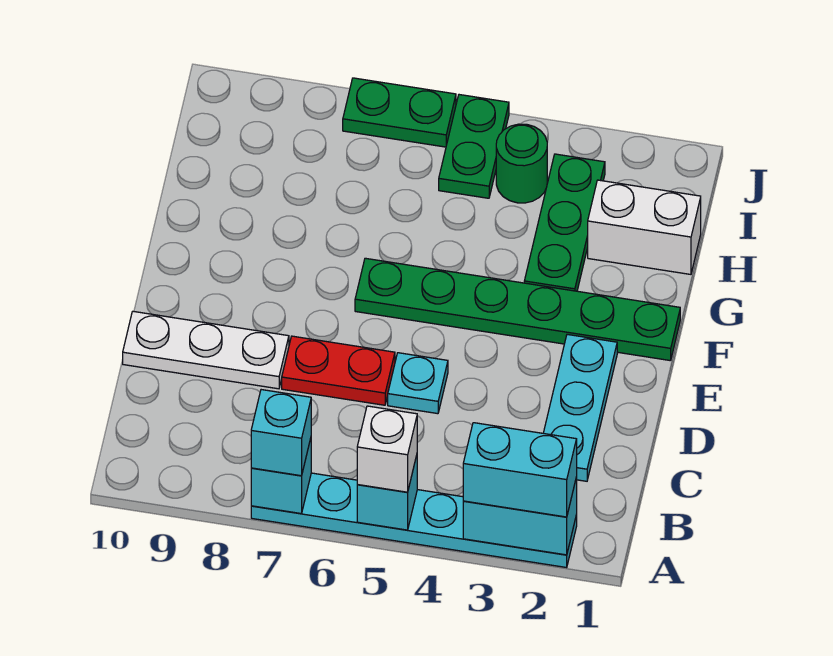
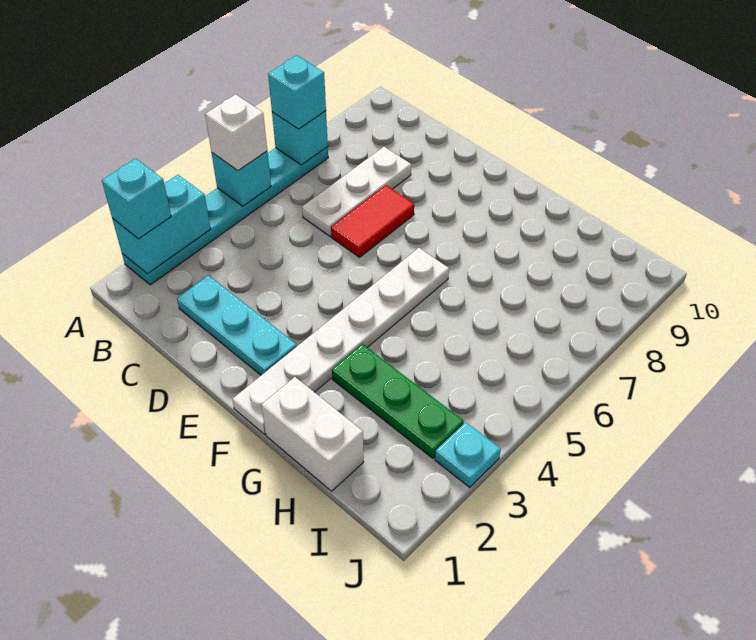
cyan brick A2:A3 level 3 -> cyan brick A2 level 3
cyan plate D5 level 1 -> cyan plate J3 level 1
red plate D6:D7 level 1 -> red tile D6:D7 level 1
white plate D8:D10 level 1 -> white plate C6:C8 level 1
green plate F1:F6 level 1 -> white plate F1:F6 level 1
white brick H1:H2 level 1 -> white brick G1:H1 level 1
green round brick I4 level 1 -> none
green plate I5:J5 level 1 -> none
green plate J6:J7 level 1 -> none

